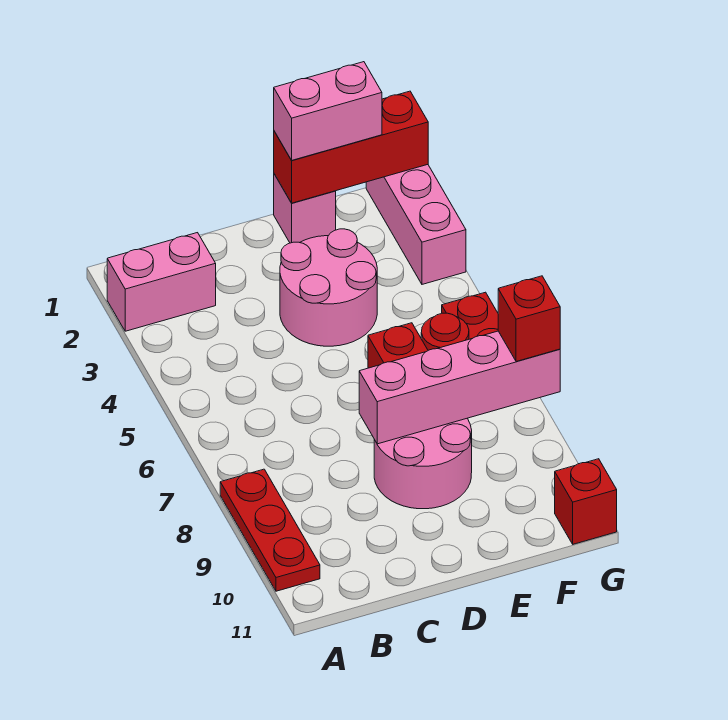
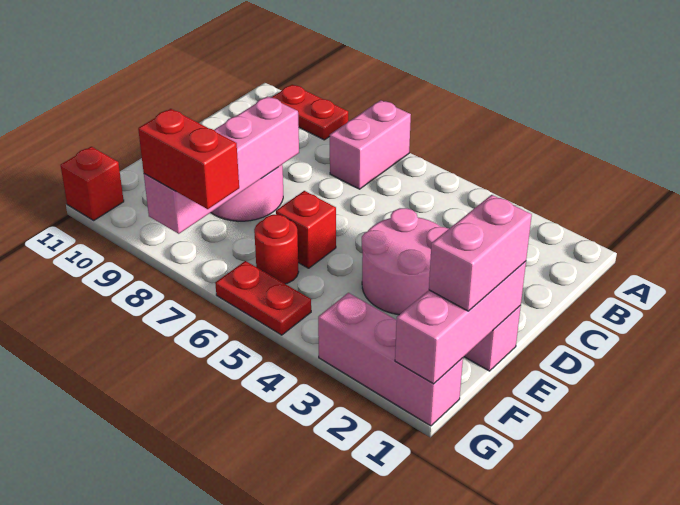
pink brick A2:B2 level 1 -> pink brick A7:B7 level 1
red plate A8:A10 level 1 -> red plate A9:A10 level 1
red brick E1:G1 level 2 -> pink brick E1:G1 level 2
red brick G8 level 3 -> red brick G7:G8 level 3

